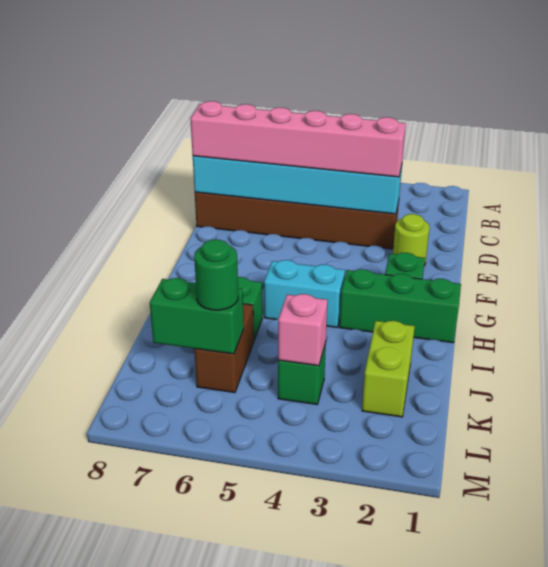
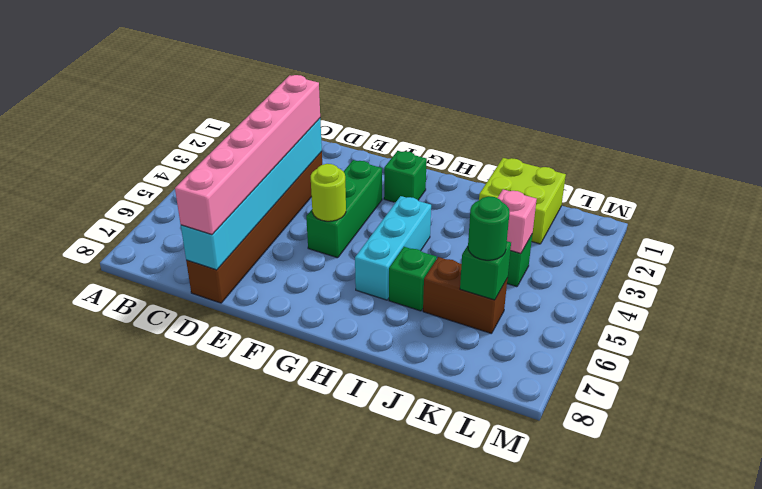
lime round brick E2 level 1 -> lime round brick F5 level 2
green brick H1:H3 level 1 -> green brick F3:F5 level 1
cyan brick H4:H5 level 1 -> cyan brick H4:H6 level 1
lime brick J2:K2 level 1 -> lime brick J1:K2 level 1
green brick K6:K7 level 2 -> green brick K6 level 2

